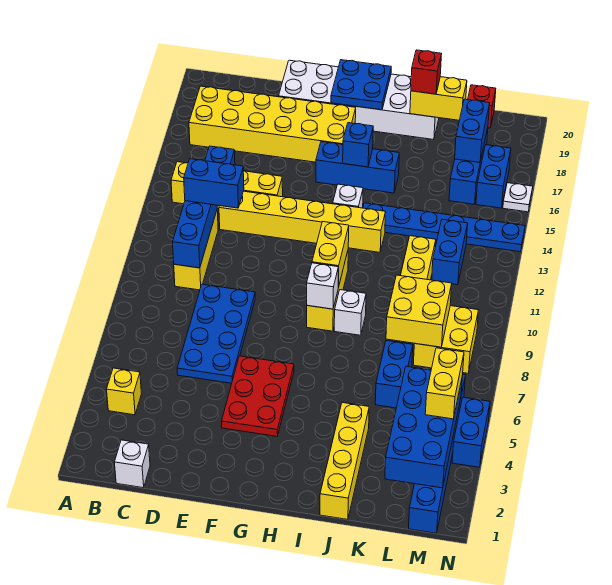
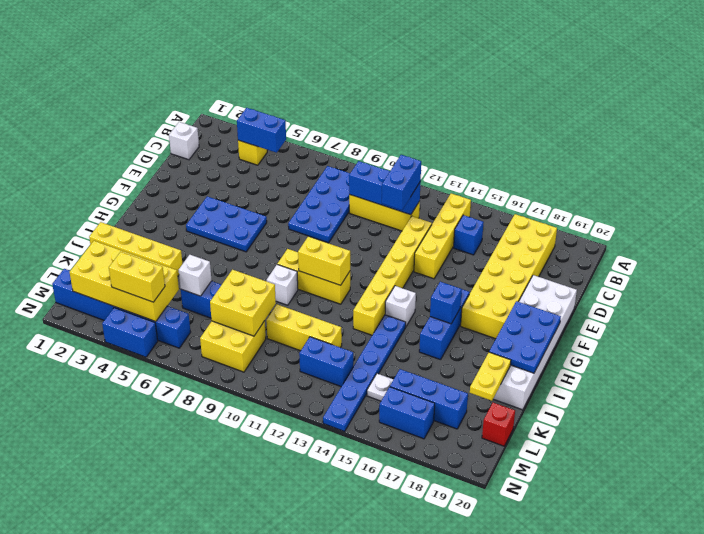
blue plate D6:E9 level 1 -> blue plate B8:E9 level 1
red plate F4:G6 level 1 -> blue plate F4:G6 level 1
blue plate G19:H20 level 2 -> blue plate G19:I20 level 2
white brick H9 level 2 -> white brick K6 level 2
yellow brick J19:K19 level 2 -> yellow plate J19:K19 level 2
red brick J19 level 3 -> none
blue brick L2:M5 level 2 -> yellow brick L2:M5 level 2
blue brick L17:L18 level 2 -> blue brick B4:B5 level 2
white plate N16 level 1 -> white plate L15 level 1

